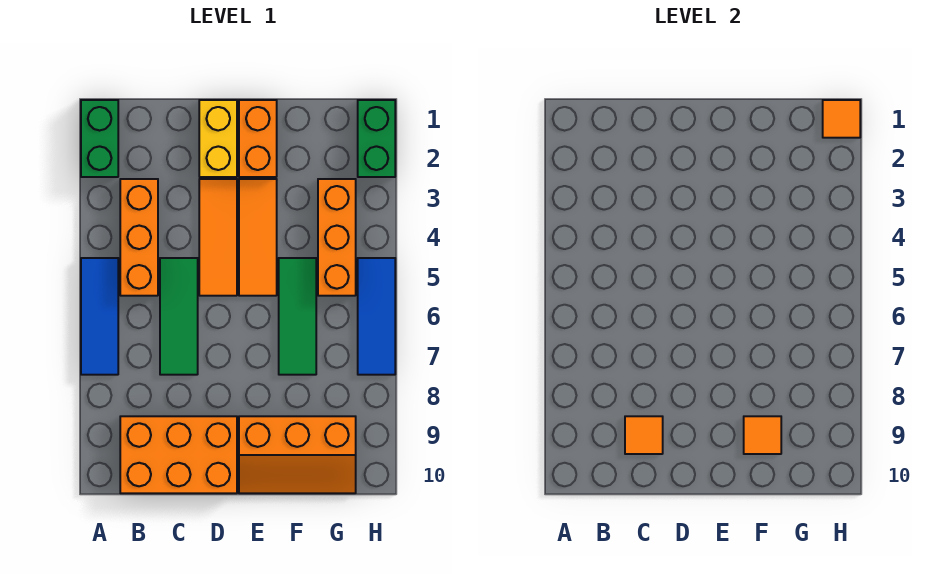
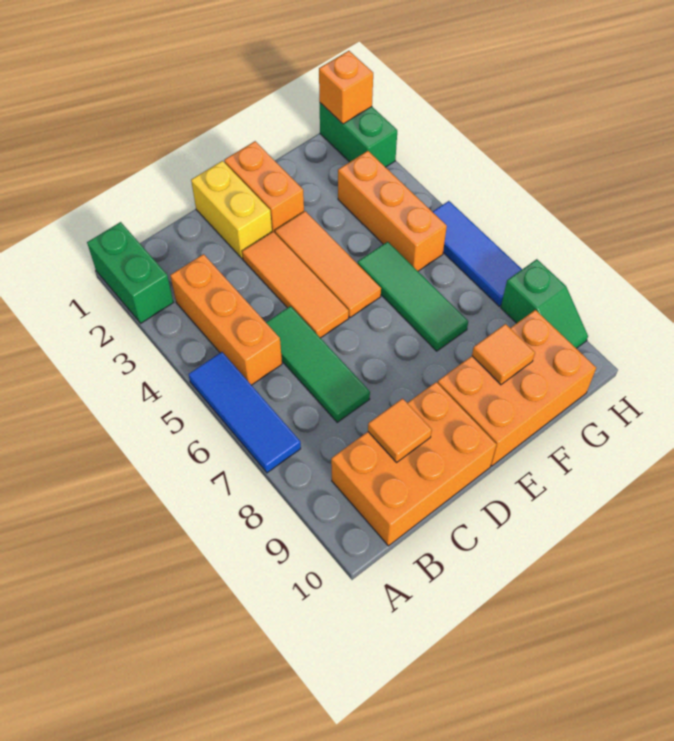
orange slope E9:G10 level 1 top 9 -> orange brick E9:G10 level 1
orange tile H1 level 2 -> orange brick H1 level 2
none -> green slope H8:H9 level 1 top 8

